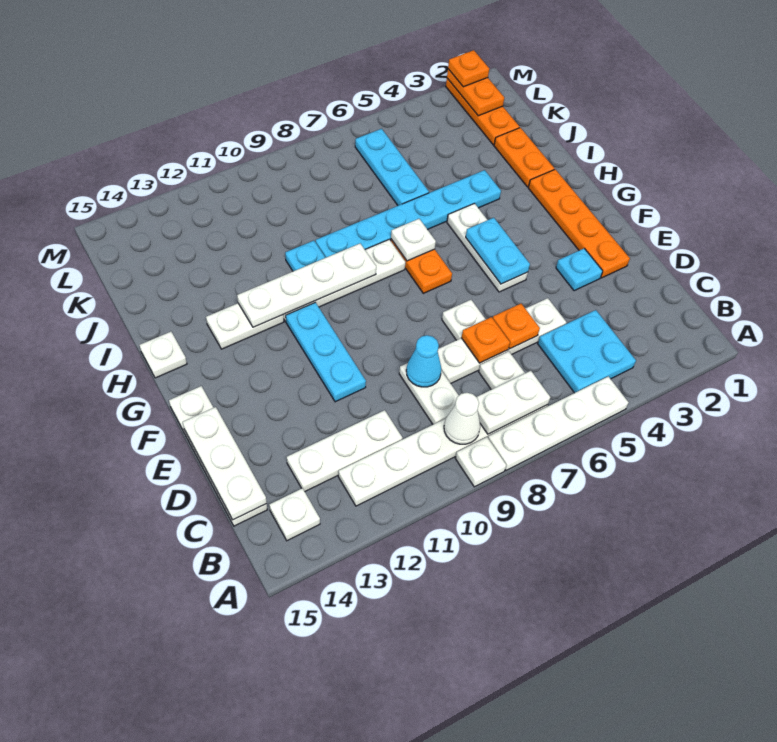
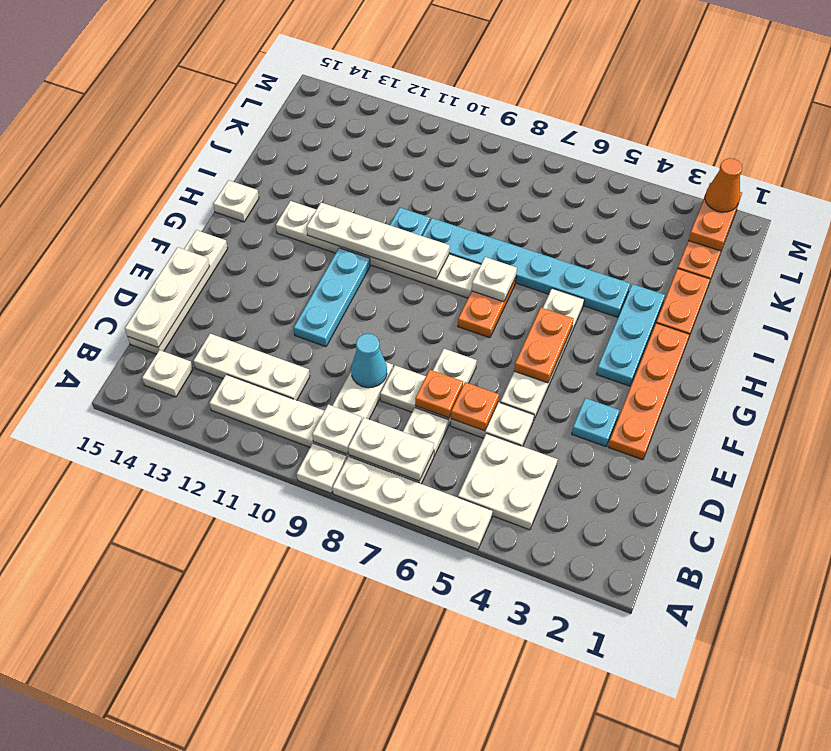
cyan plate B4:C5 level 1 -> white plate B4:C5 level 1
white cone B9 level 2 -> white plate B9 level 2
white plate F5:H5 level 1 -> white plate E5:H5 level 1
cyan plate F5:G5 level 2 -> orange plate F5:G5 level 2
cyan plate J6:L6 level 1 -> cyan plate G3:I3 level 1
orange plate M2 level 3 -> orange cone M2 level 3

